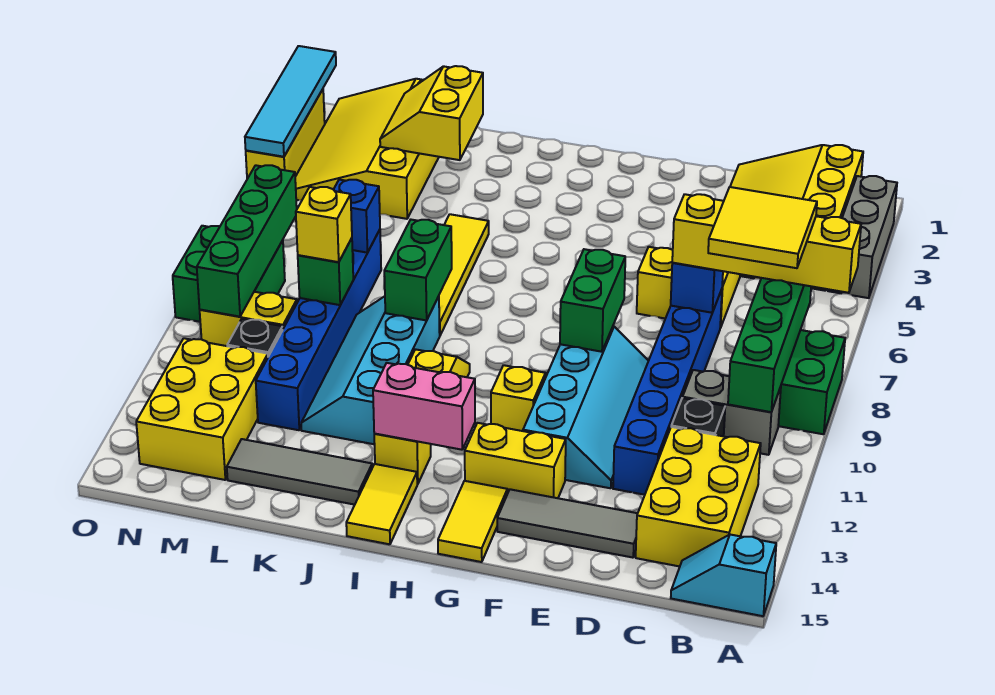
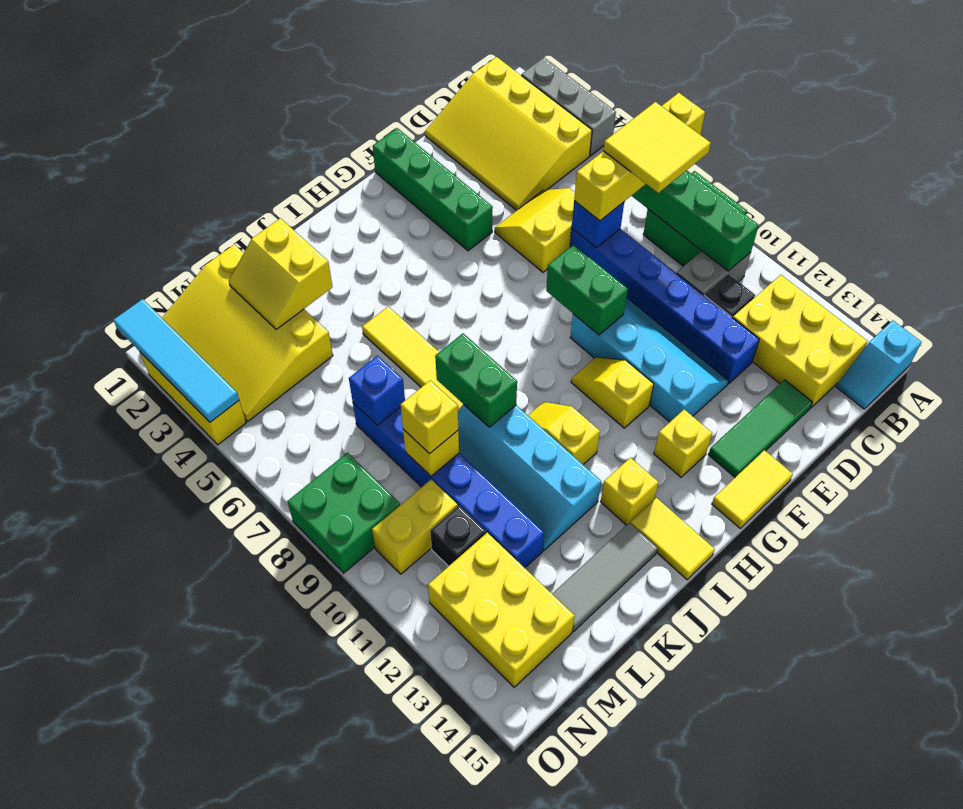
grey tile D14:F14 level 1 -> green tile D14:F14 level 1
yellow brick F13:G13 level 1 -> yellow brick G13 level 1
yellow tile G14:G15 level 1 -> yellow tile F15:G15 level 1
pink brick H13:I13 level 2 -> none
green brick L9 level 2 -> yellow brick L9 level 2
green brick N7:N10 level 2 -> green brick F1:F4 level 1

